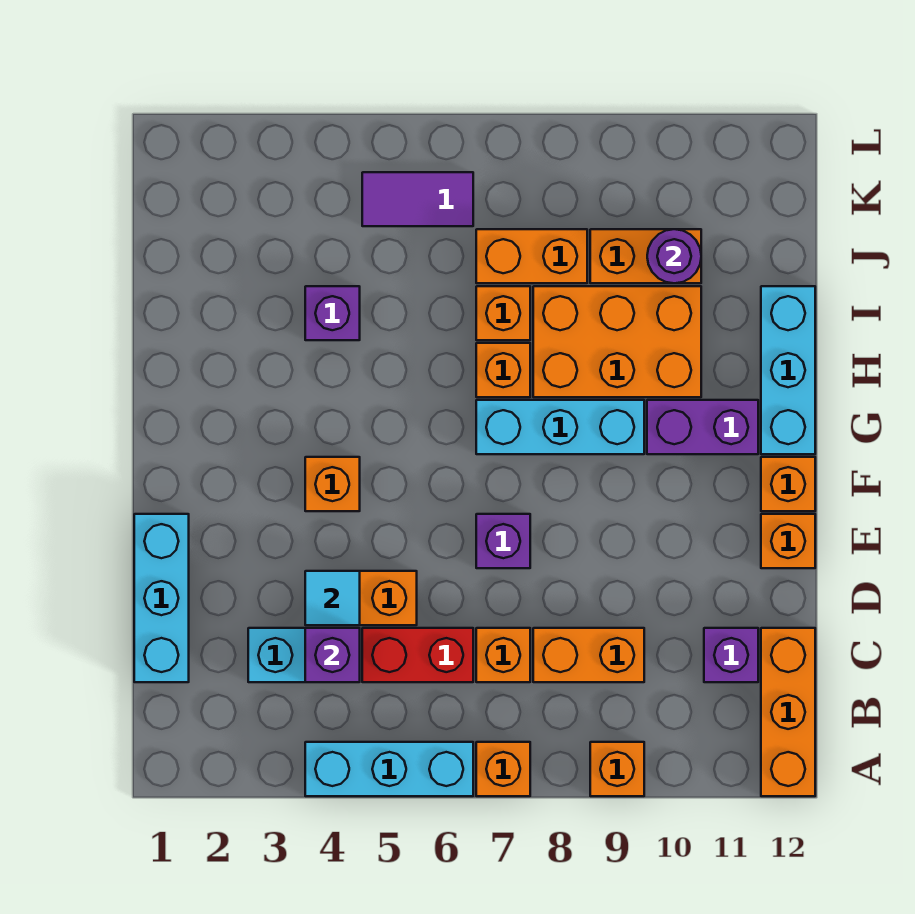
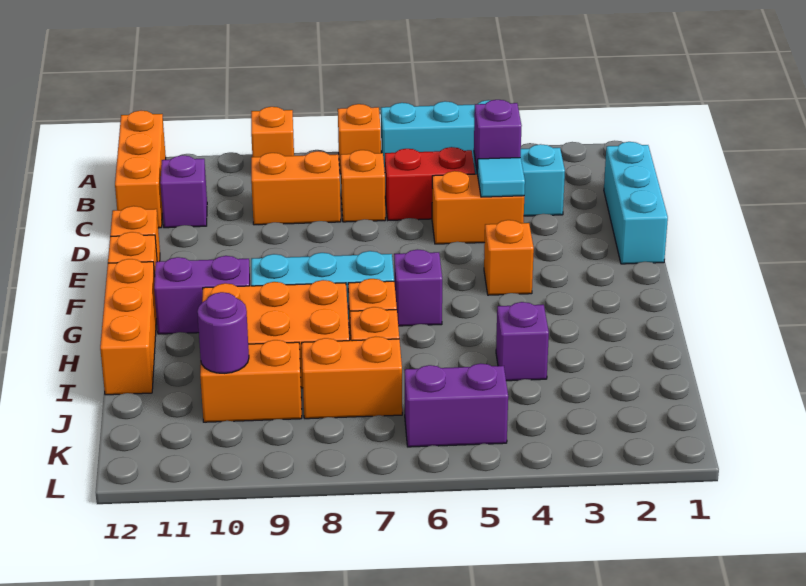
purple brick E7 level 1 -> purple brick G6 level 1
cyan brick G12:I12 level 1 -> orange brick G12:I12 level 1
purple tile K5:K6 level 1 -> purple brick K5:K6 level 1

